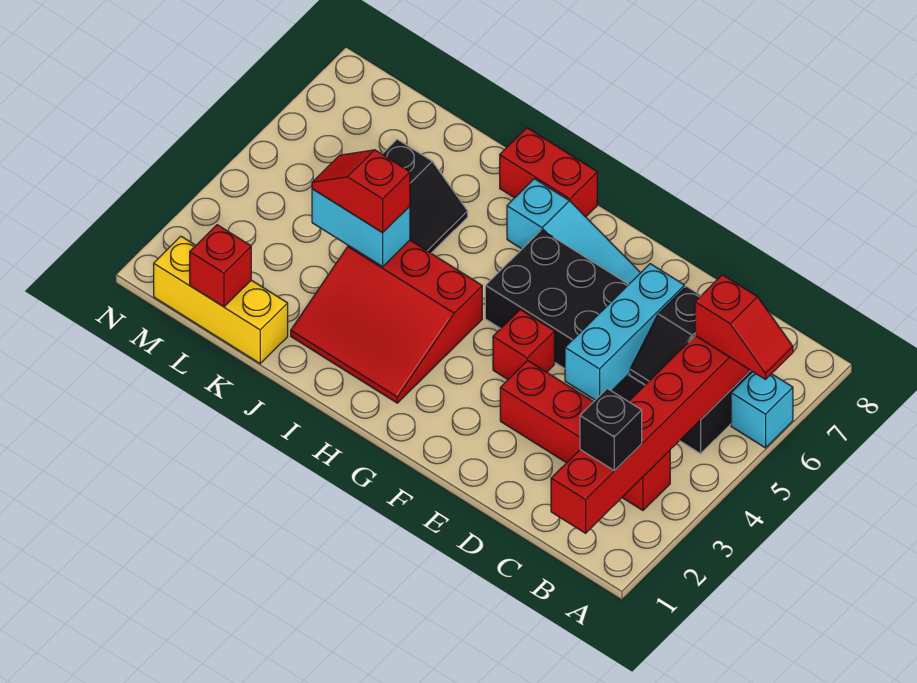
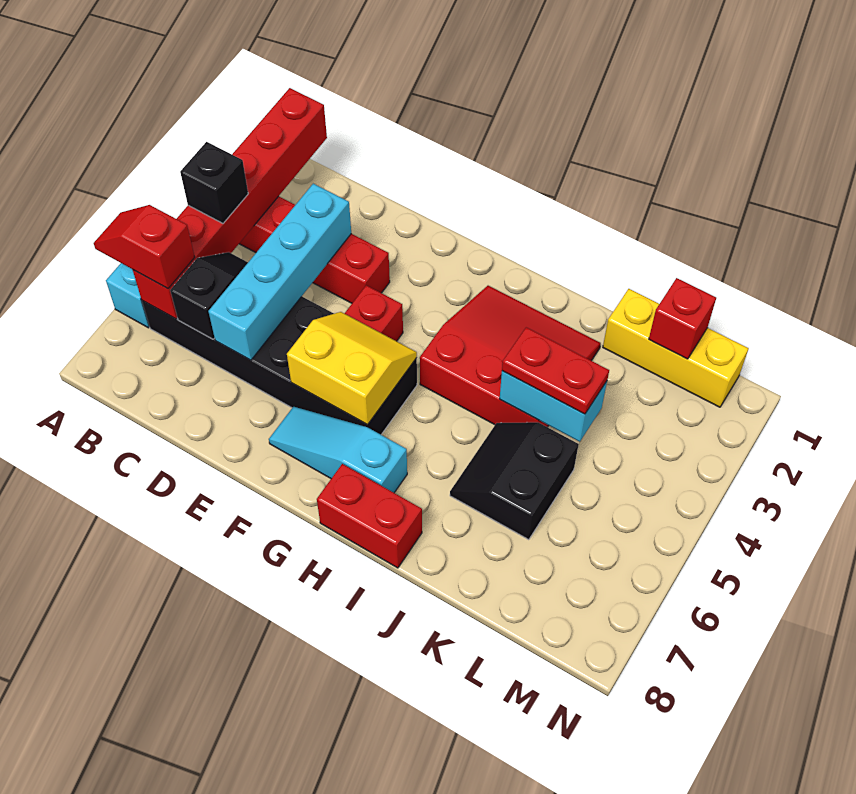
black brick B2 level 3 -> black brick B4 level 3
cyan brick D4:D6 level 2 -> cyan brick D3:D6 level 2
none -> yellow slope F5:G6 level 2 top 6
red slope J4:K4 level 3 top J -> red plate J4:K4 level 3

